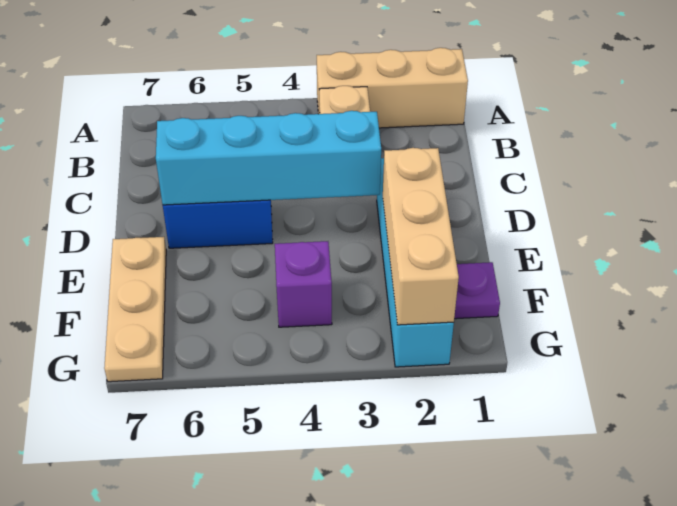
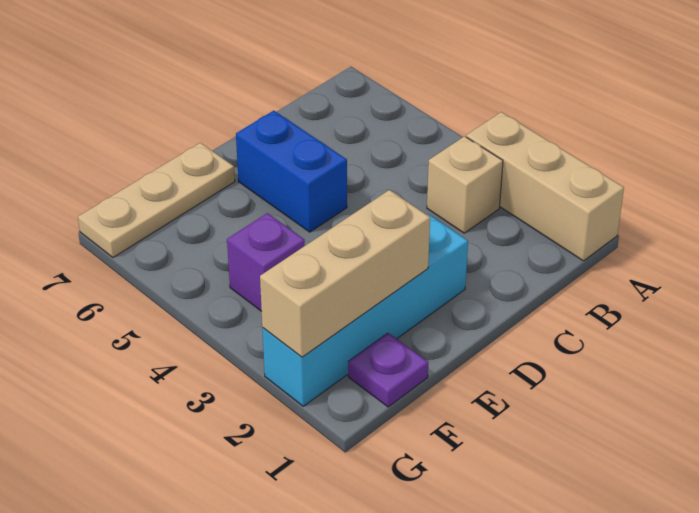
cyan brick D3:D6 level 2 -> none

